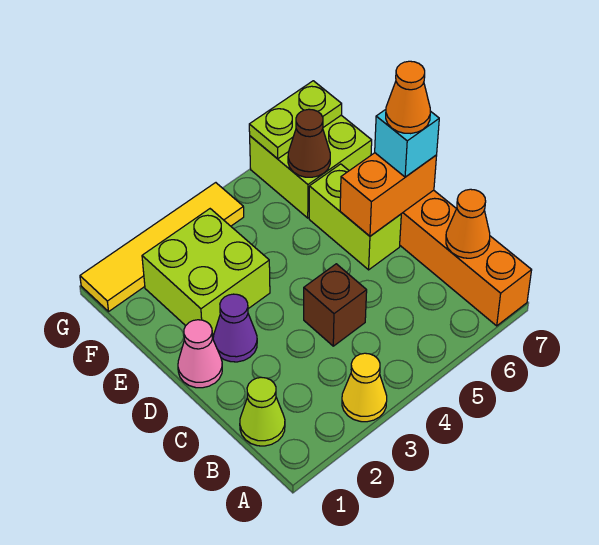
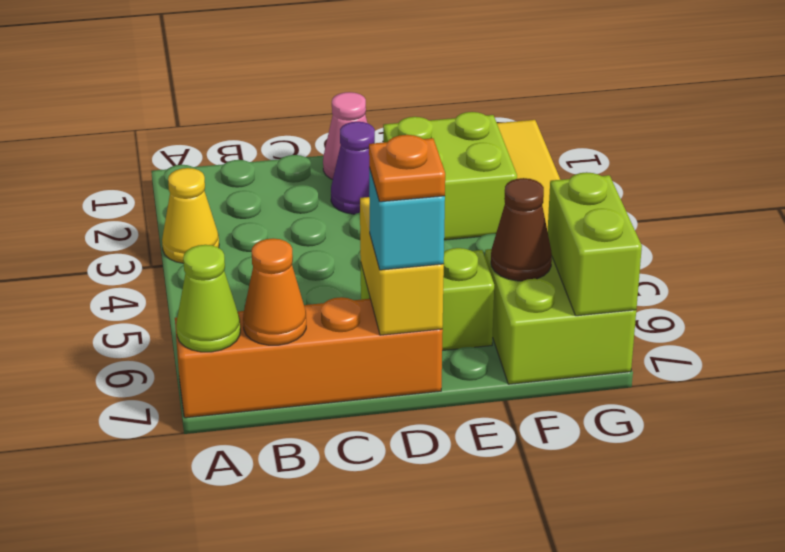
lime cone B1 level 1 -> lime cone A7 level 2
brown brick C4 level 1 -> none
orange brick D6:D7 level 2 -> yellow brick D6:D7 level 2
orange cone D7 level 4 -> orange plate D7 level 4
lime plate G6:G7 level 2 -> lime brick G6:G7 level 2

